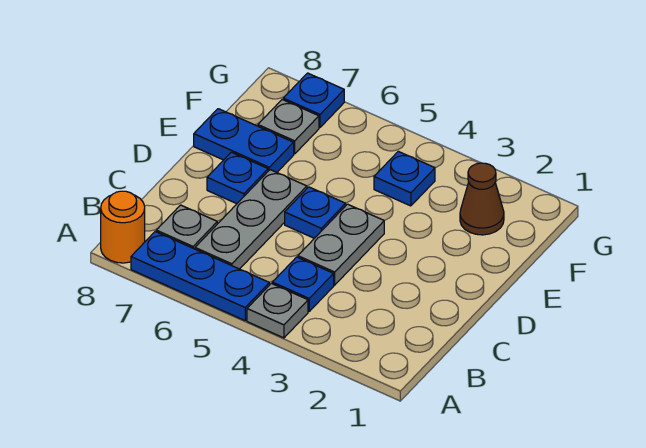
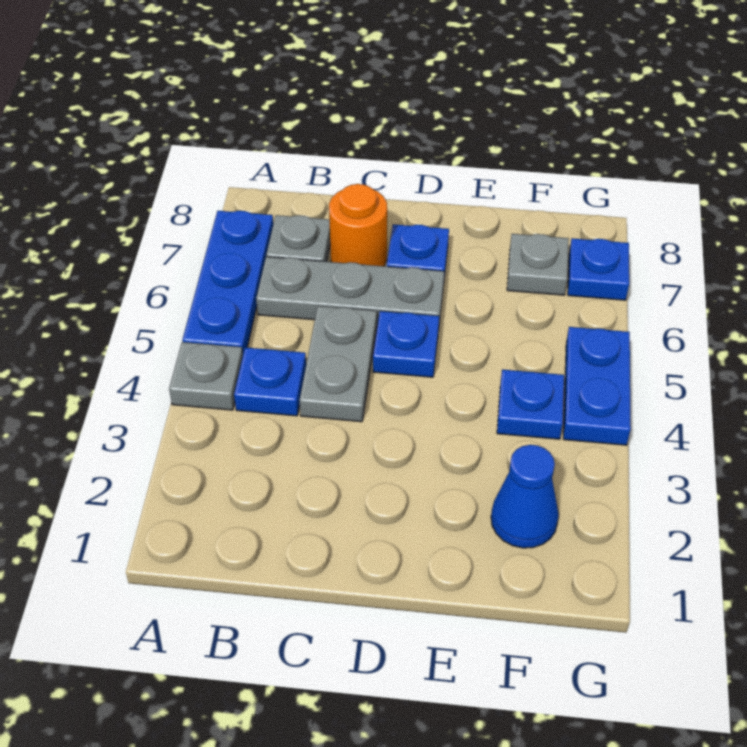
orange round brick A8 level 1 -> orange round brick C7 level 1
grey plate C4:D4 level 1 -> grey plate C4:C5 level 1
blue plate E7:E8 level 1 -> blue plate G4:G5 level 1
brown cone F2 level 1 -> blue cone F2 level 1

